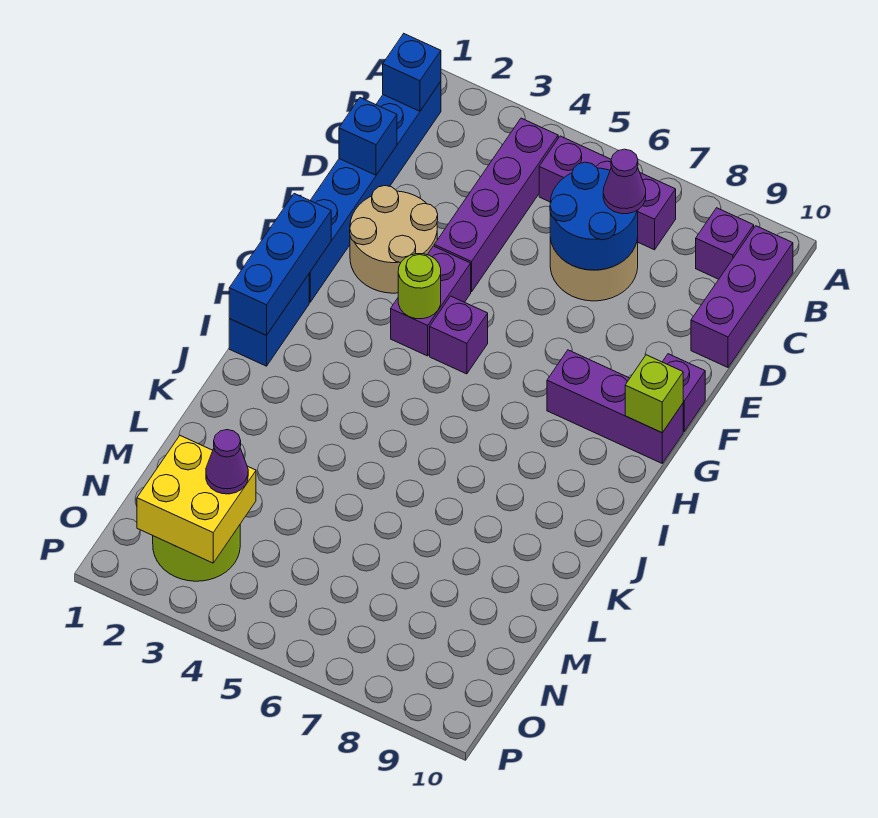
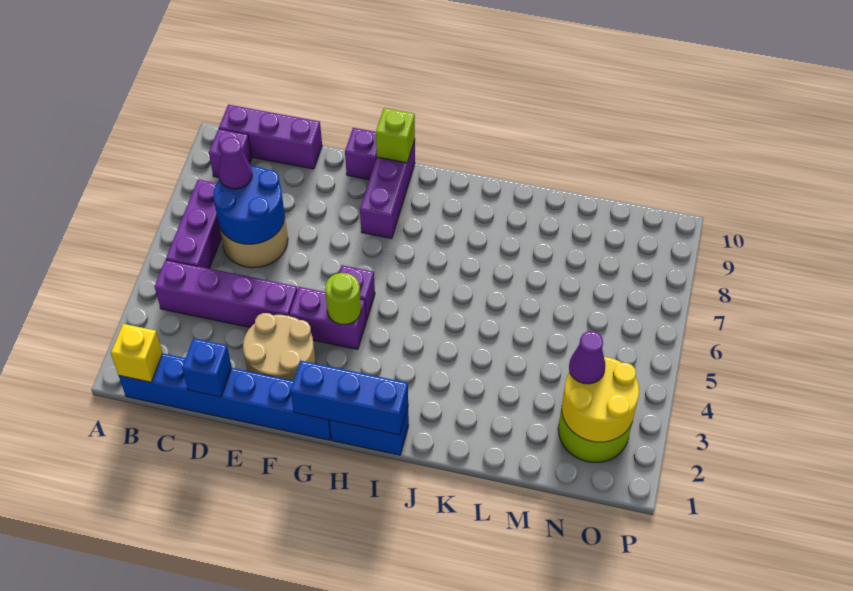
blue brick B1 level 2 -> yellow brick B1 level 2
yellow brick N2:O3 level 2 -> yellow round brick N2:O3 level 2

